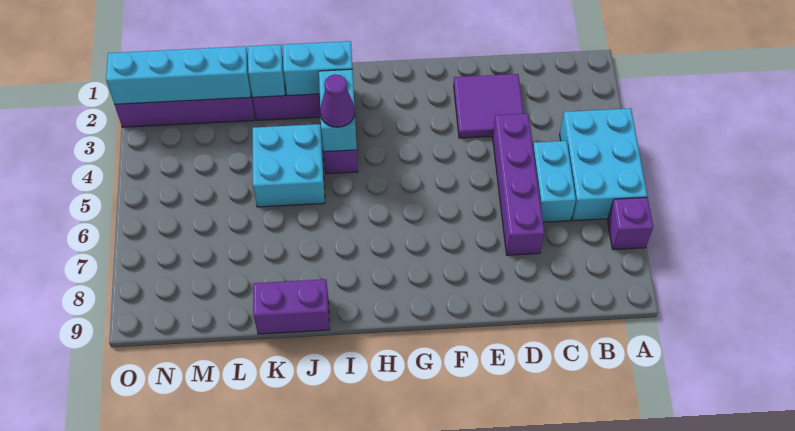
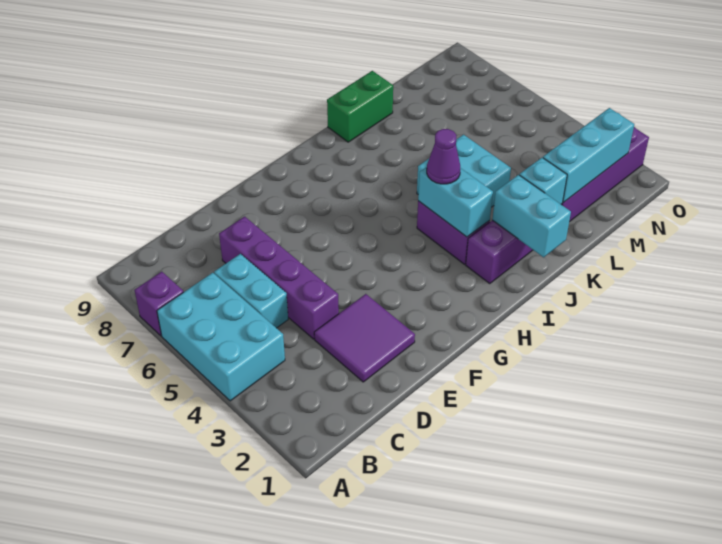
cyan brick I2:J2 level 2 -> cyan brick J1:J2 level 2
purple brick J9:K9 level 1 -> green brick J9:K9 level 1
cyan brick L2:O2 level 2 -> cyan brick L2:N2 level 2

